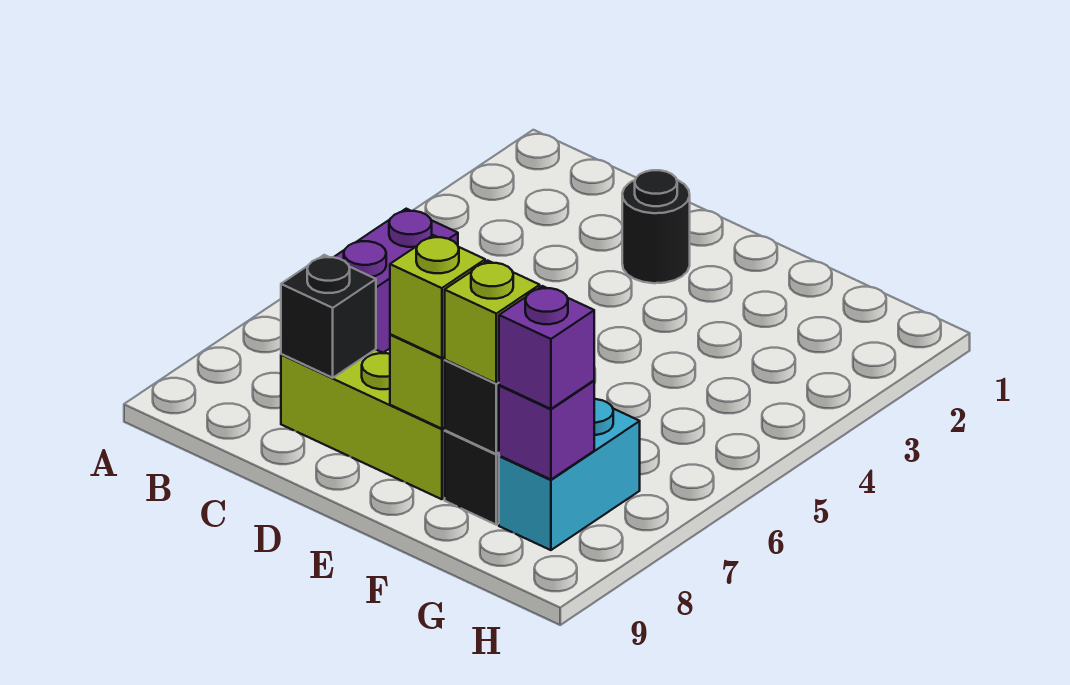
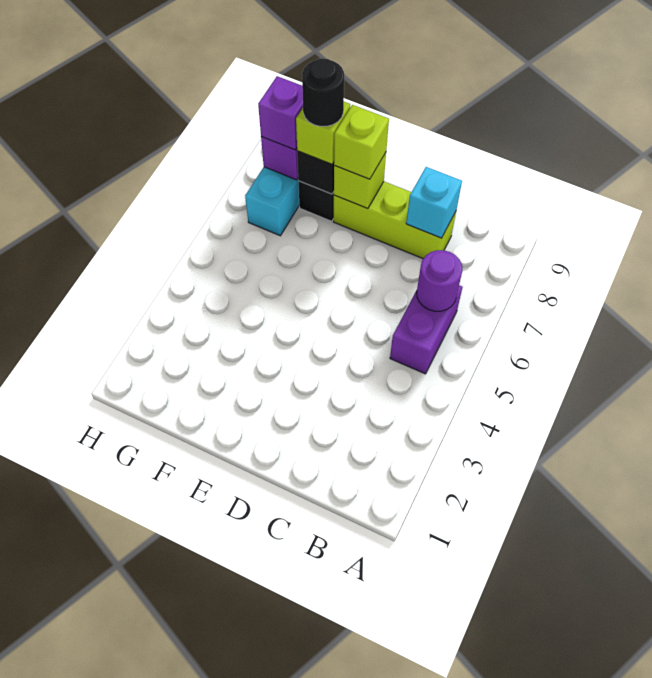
none -> purple round brick B6 level 2
black brick C8 level 2 -> cyan brick C8 level 2
black round brick D2 level 1 -> black round brick F8 level 4

